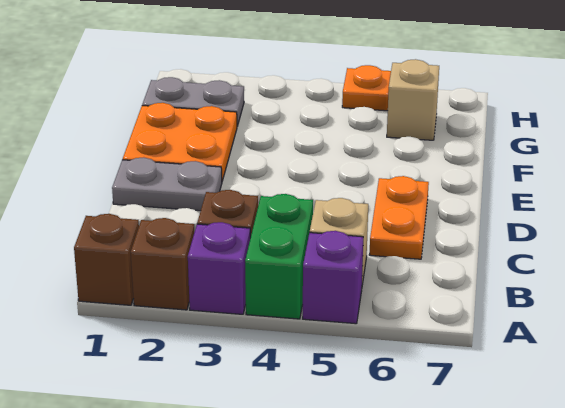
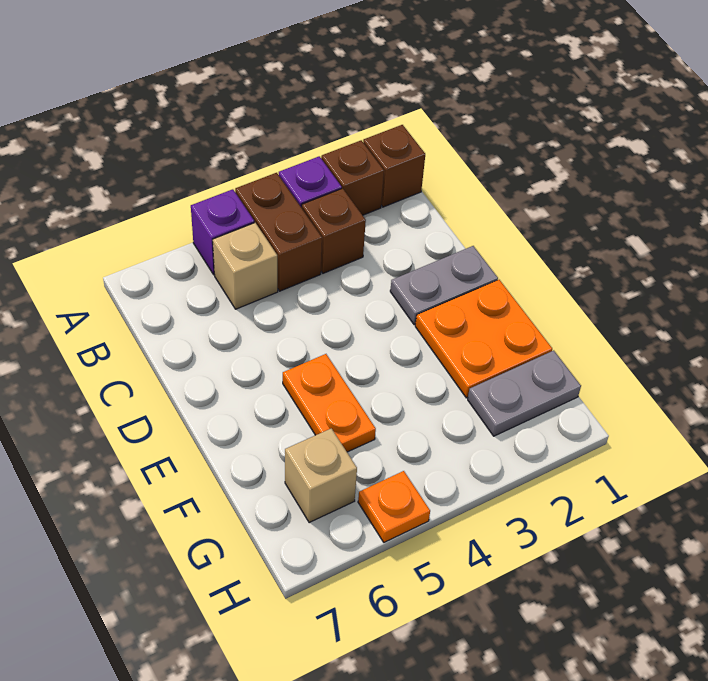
green brick A4:B4 level 1 -> brown brick A4:B4 level 1
orange plate C6:D6 level 1 -> orange plate E5:F5 level 1

